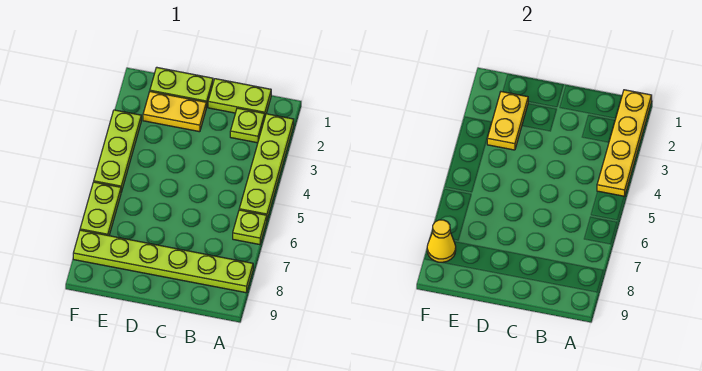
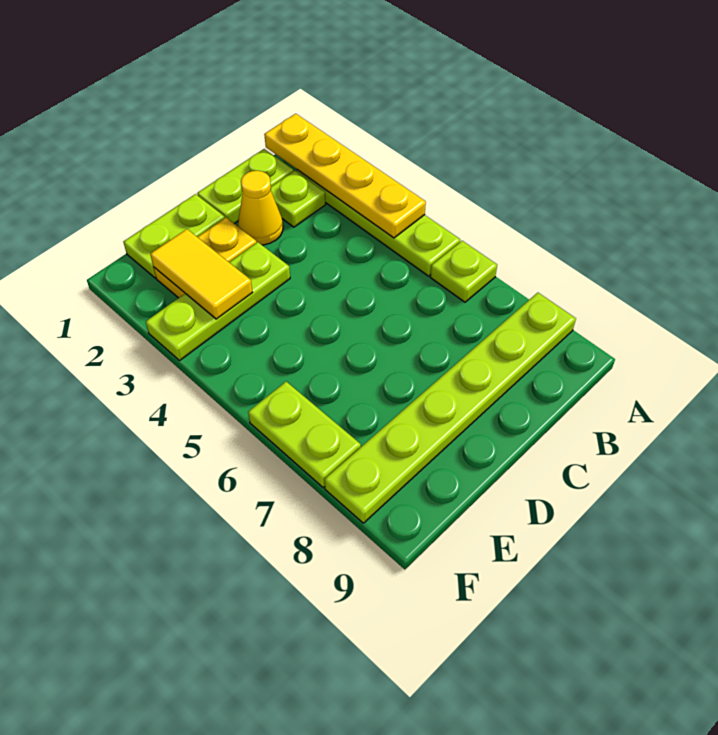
yellow plate E2:E3 level 2 -> yellow tile E2:E3 level 2
lime plate F3:F5 level 1 -> lime plate D3:F3 level 1
yellow cone F8 level 2 -> yellow cone C2 level 1

